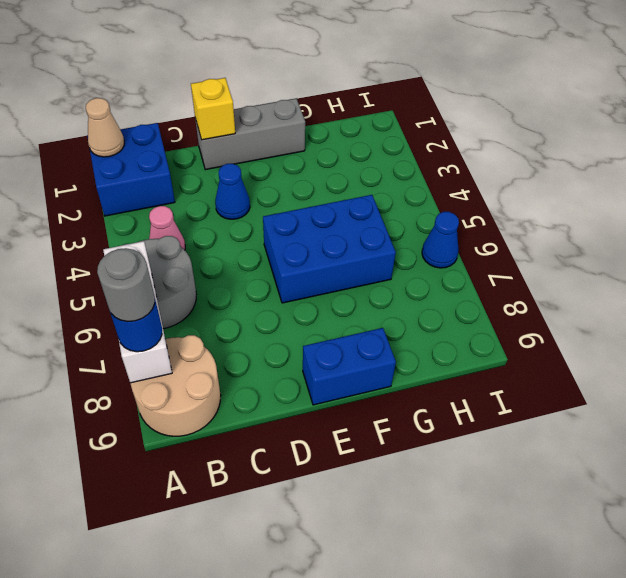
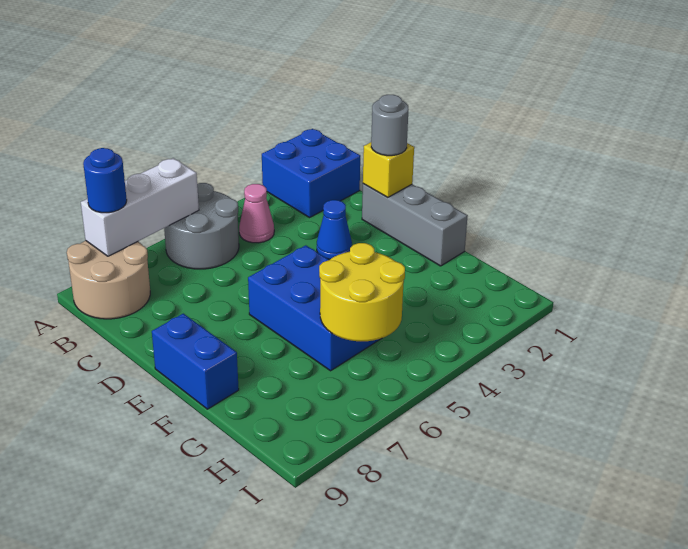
tan cone A1 level 2 -> none
grey round brick A8 level 4 -> grey round brick D1 level 3
none -> yellow round brick G5:H6 level 2
blue cone I6 level 1 -> none

